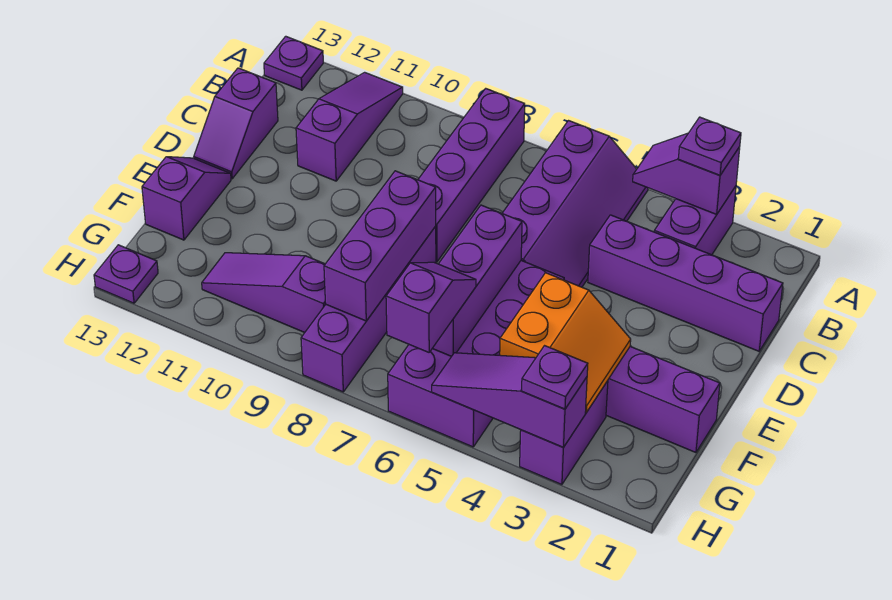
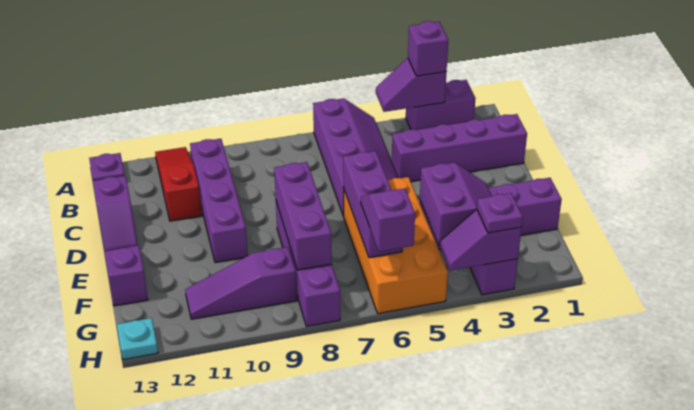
purple brick A3:B3 level 1 -> purple brick A2:A3 level 1
purple plate A3 level 3 -> purple brick A3 level 3
purple brick A8:D8 level 1 -> purple brick B10:E10 level 1
purple slope A11:C11 level 1 top C -> red slope A11:C11 level 1 top C
purple brick E5:H6 level 1 -> orange brick E5:H6 level 1
orange slope F3:G4 level 2 top 4 -> purple slope F3:G4 level 2 top 4
purple slope H3:H5 level 2 top 3 -> purple slope H3:H4 level 2 top 3
purple plate H13 level 1 -> cyan plate H13 level 1

